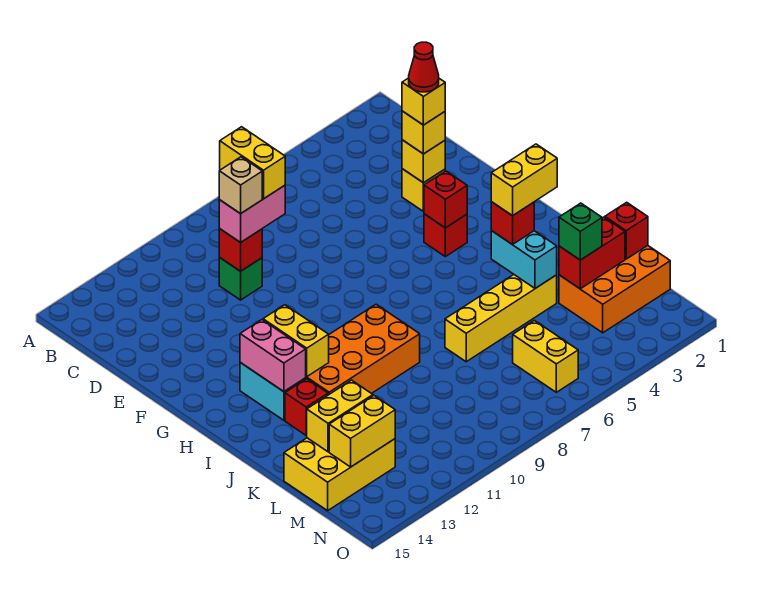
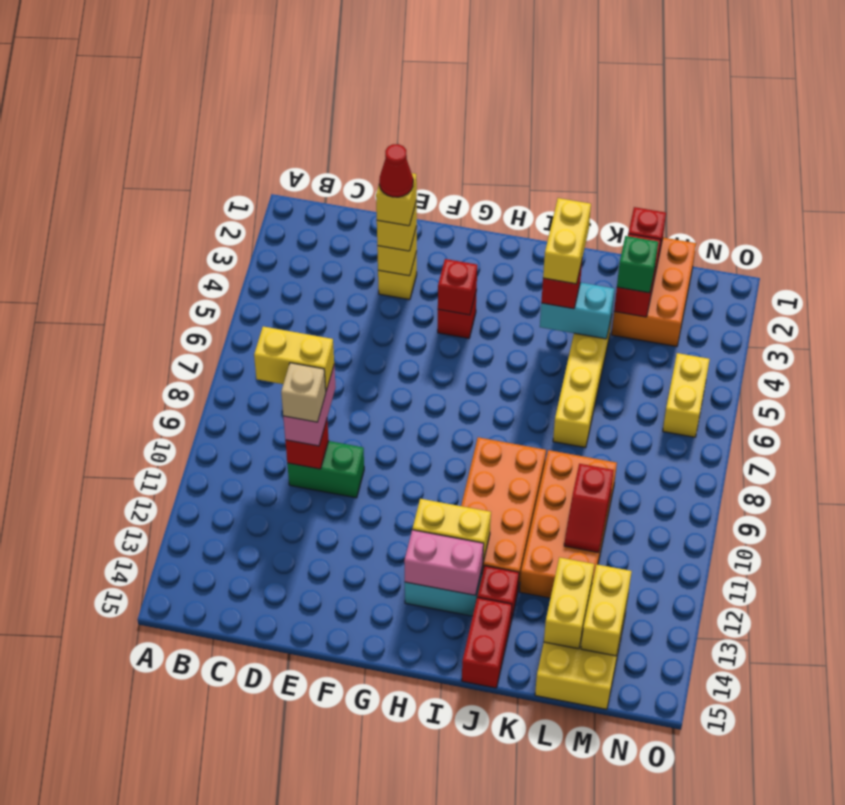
green brick D10 level 1 -> green brick D10:E10 level 1
none -> red brick J14:J15 level 1
none -> orange brick K9:L12 level 1
none -> red slope L10:L11 level 2 top 10
yellow brick M6:N6 level 1 -> yellow brick N5:N6 level 1

